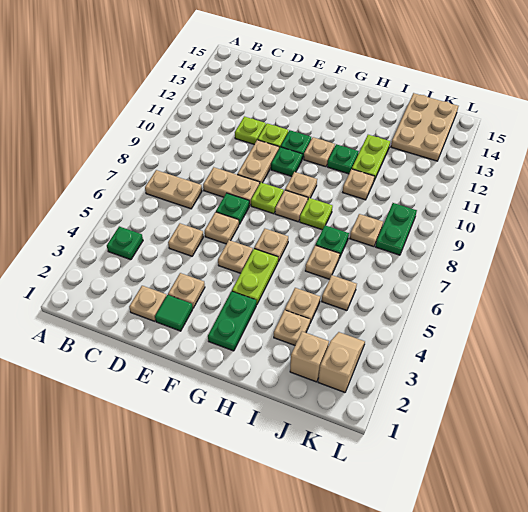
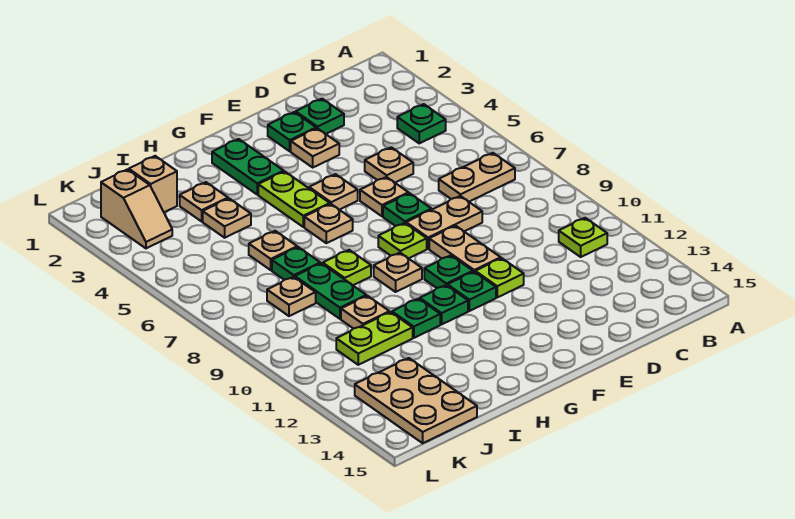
tan plate D2 level 1 -> green plate D2 level 1
lime plate D11 level 1 -> lime plate B11 level 1
green tile E2 level 1 -> green plate E2 level 1
tan plate G8 level 1 -> none
tan plate G11 level 1 -> green plate G11 level 1
lime plate I11:I12 level 1 -> lime plate I11:J11 level 1
tan plate J5 level 1 -> none
green plate K8:K9 level 1 -> green plate I8:I9 level 1

